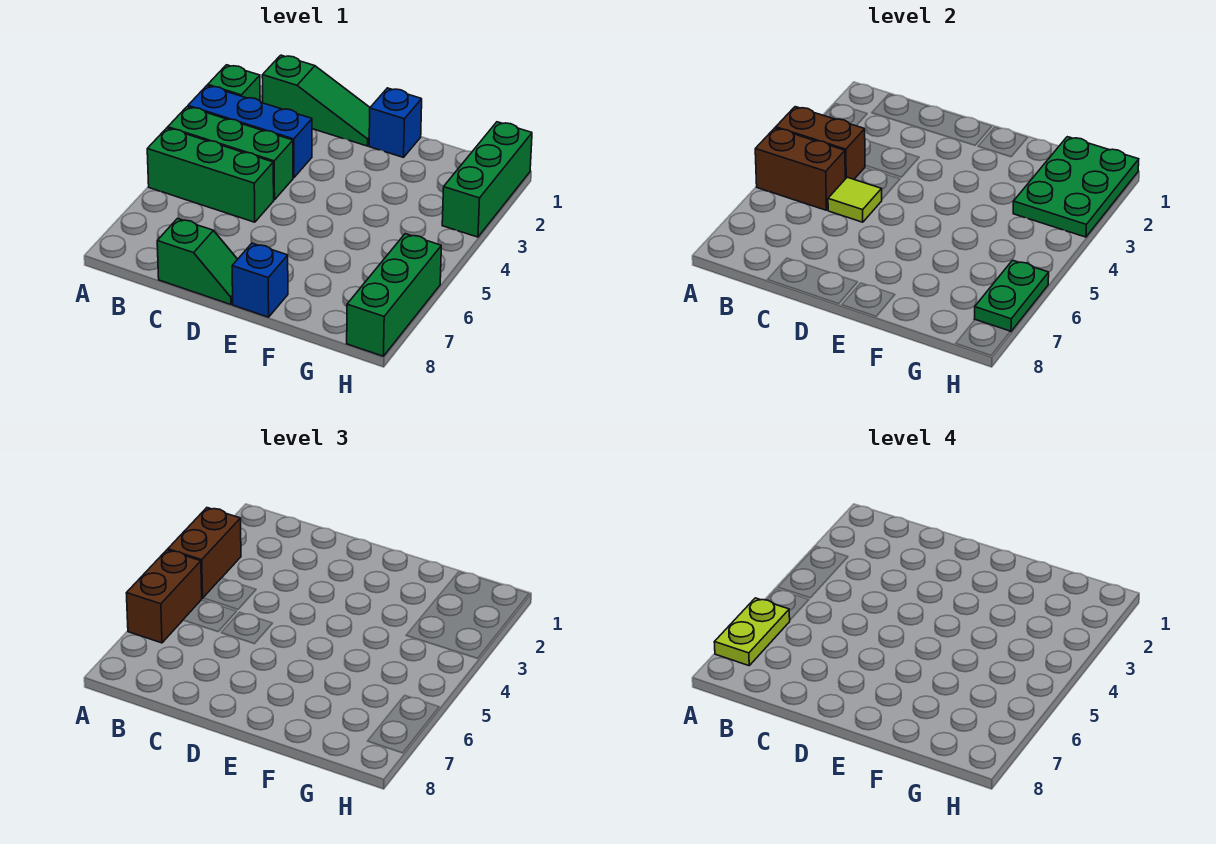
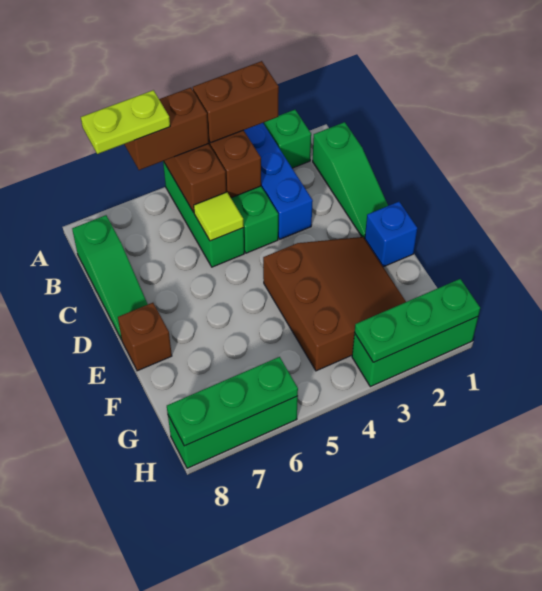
green slope C8:D8 level 1 top C -> green slope B8:D8 level 1 top B
none -> brown slope E2:G4 level 1 top 4
blue brick E8 level 1 -> brown brick E8 level 1
green plate G1:H3 level 2 -> green plate H1:H3 level 2
green plate H6:H7 level 2 -> green plate H6:H8 level 2

